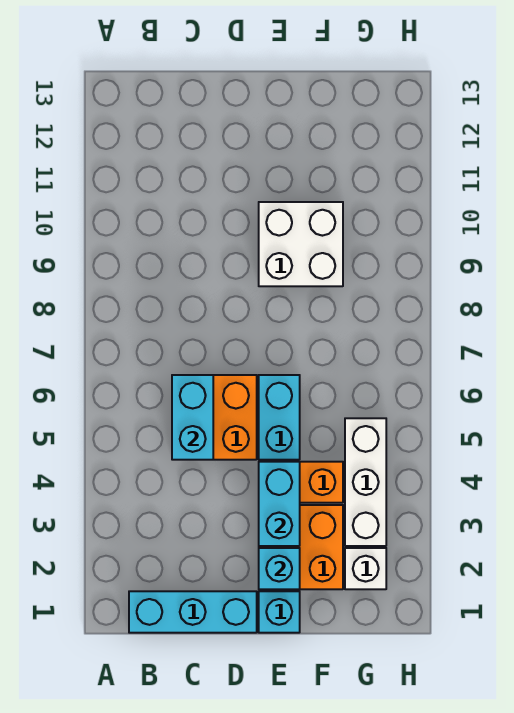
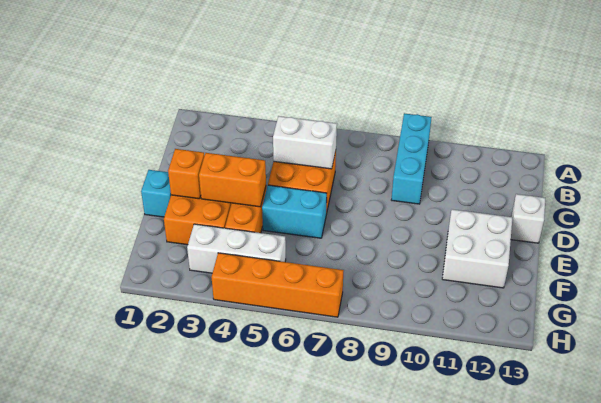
cyan brick B1:D1 level 1 -> cyan brick A9:C9 level 1
cyan brick C5:C6 level 2 -> white brick C5:C6 level 2
cyan brick E2 level 2 -> orange brick E2 level 2
cyan brick E3:E4 level 2 -> orange brick E3:E4 level 2
white brick E9:F10 level 1 -> white brick E11:F12 level 1
white brick G2 level 1 -> white brick D13 level 1
none -> orange brick H4:H7 level 1

